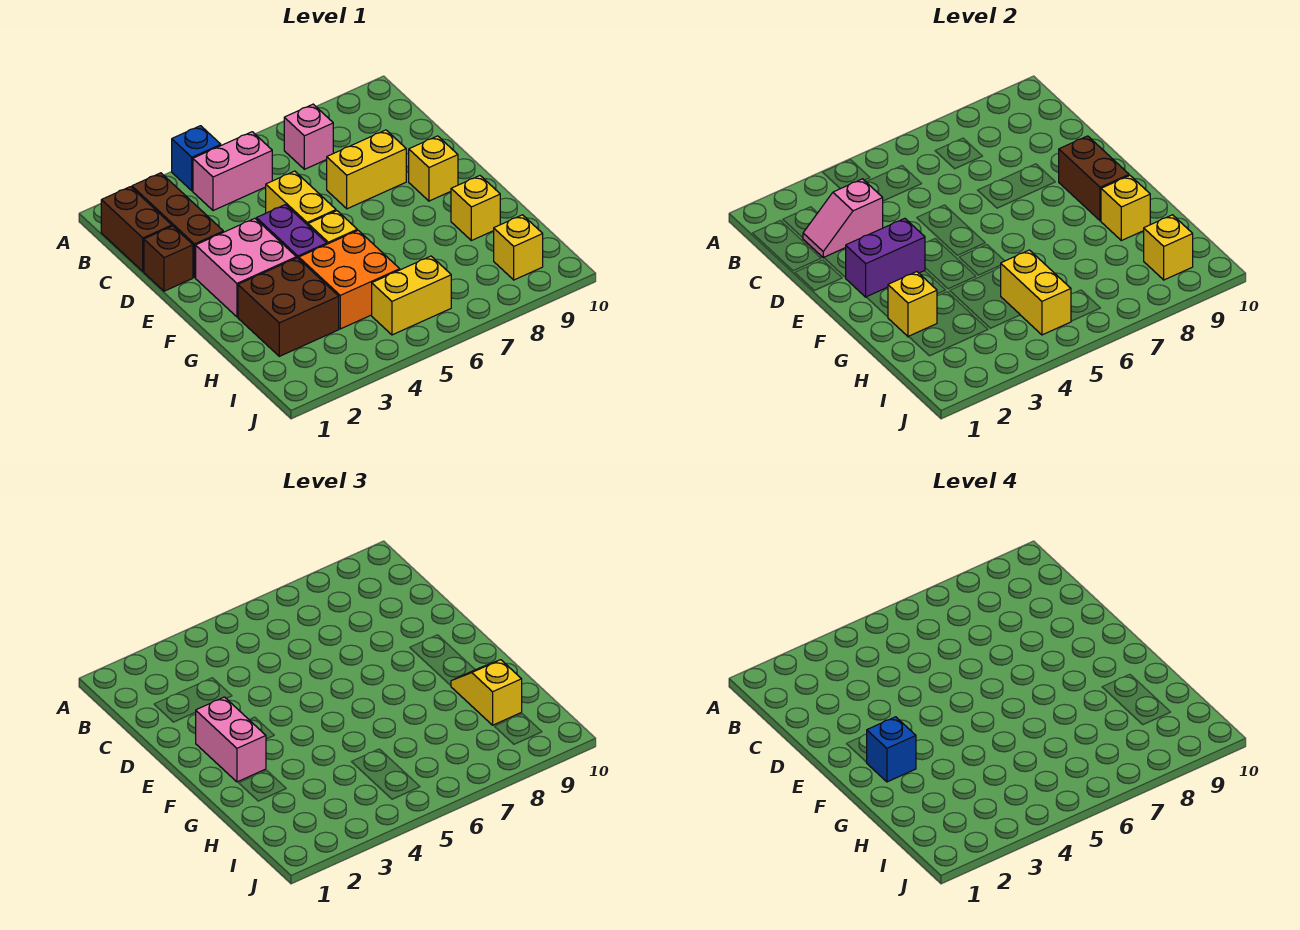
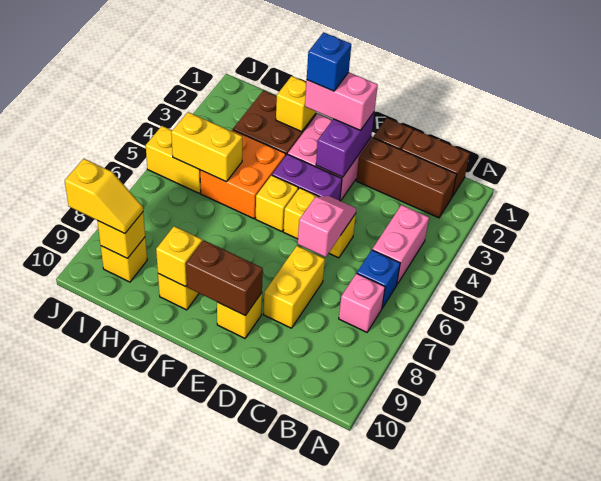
blue brick A4 level 1 -> blue brick B6 level 1
pink slope C2:C3 level 2 top 3 -> pink slope D5:D6 level 2 top 6
yellow slope G9:H9 level 3 top H -> yellow slope I9:J9 level 3 top J
yellow brick I5:I6 level 1 -> yellow brick I5:J5 level 1

